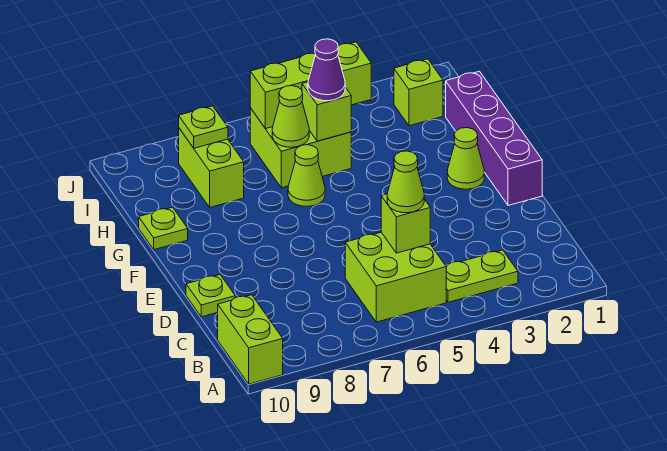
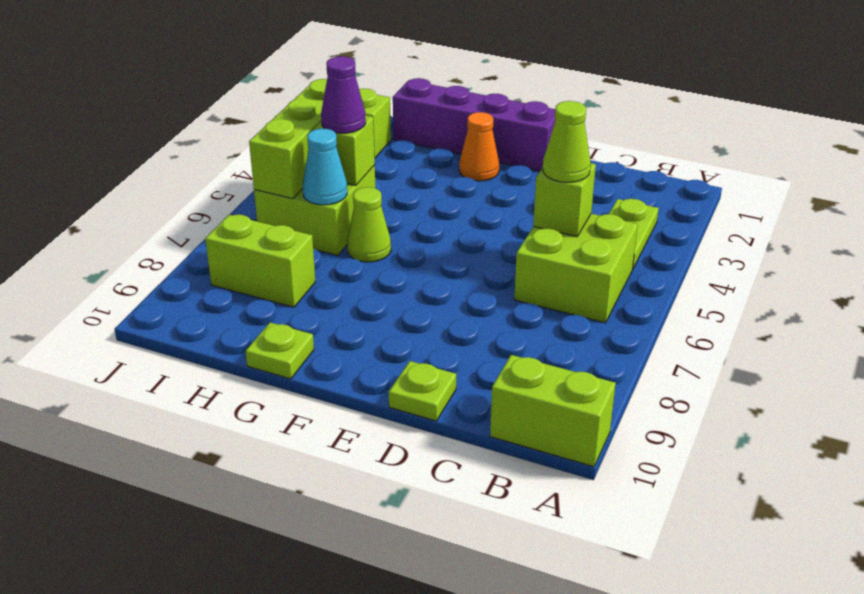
lime cone F2 level 1 -> orange cone F2 level 1
lime cone H6 level 2 -> cyan cone H6 level 2
lime plate I8 level 2 -> none

